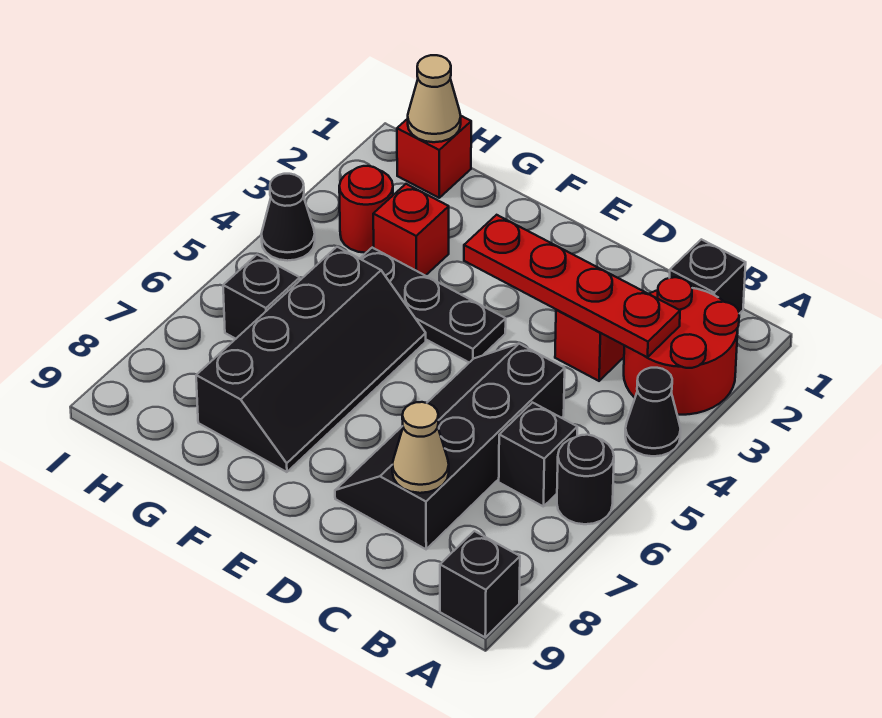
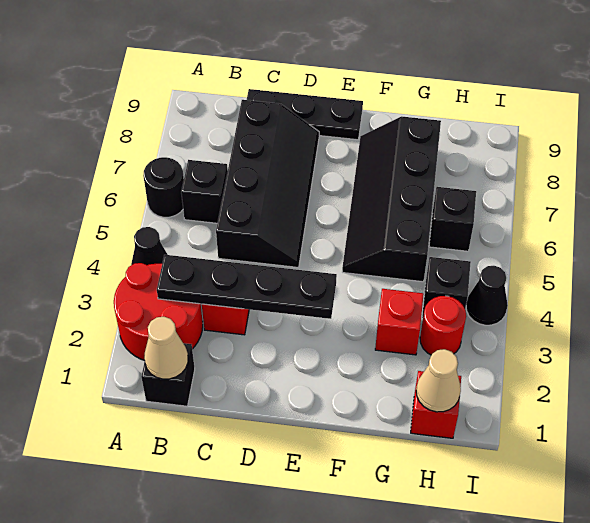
black brick A9 level 1 -> black brick H4 level 1
red plate B3:E3 level 2 -> black plate B3:E3 level 2
tan cone C8 level 2 -> tan cone B1 level 2
black plate E4:G4 level 1 -> black plate C9:E9 level 1

